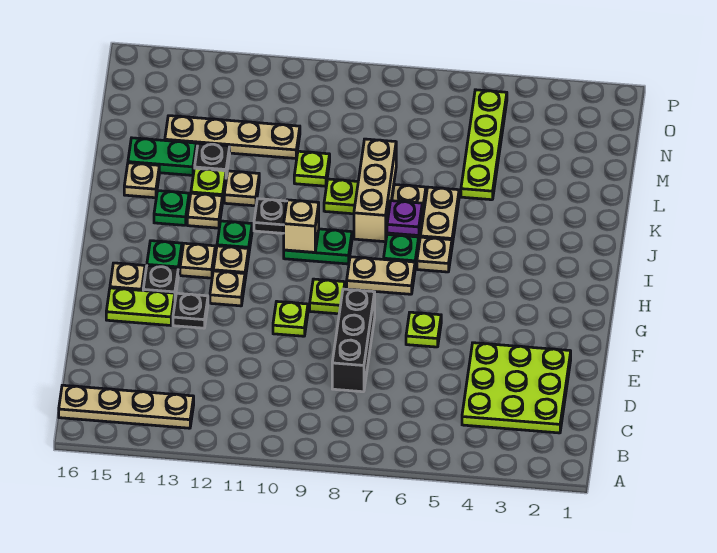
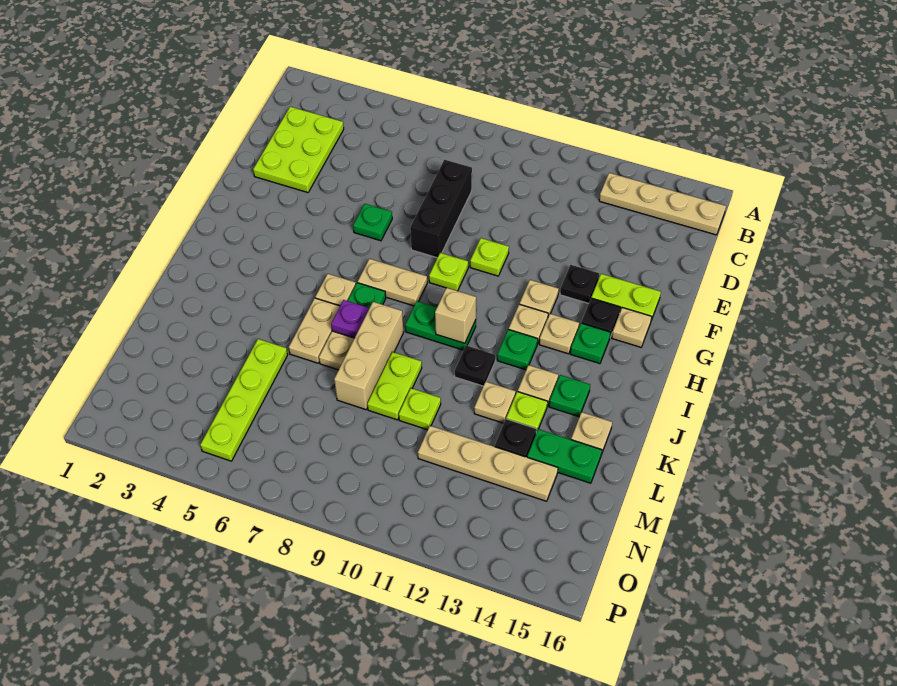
lime plate C2:E4 level 1 -> lime plate C2:E3 level 1
lime plate F6 level 1 -> green plate F6 level 1
lime plate K9 level 1 -> lime plate K9:L9 level 1

